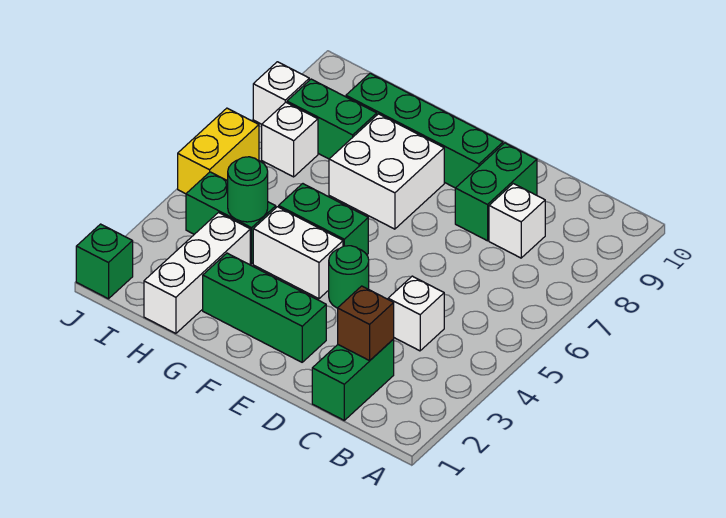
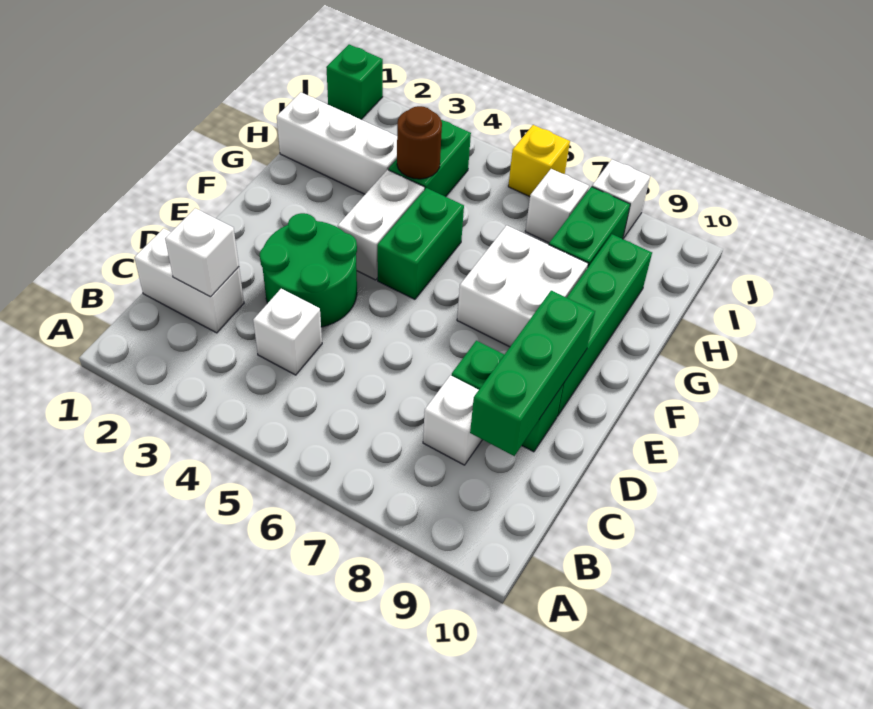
green brick C1:C2 level 1 -> white brick C1:C2 level 1
brown brick C2 level 2 -> white brick C2 level 2
green brick E2:G2 level 1 -> green brick C9:E9 level 2
green round brick E4 level 1 -> green round brick D3:E4 level 1
green round brick H4 level 2 -> brown round brick H4 level 2
yellow brick J5:J6 level 1 -> yellow brick J6 level 1

